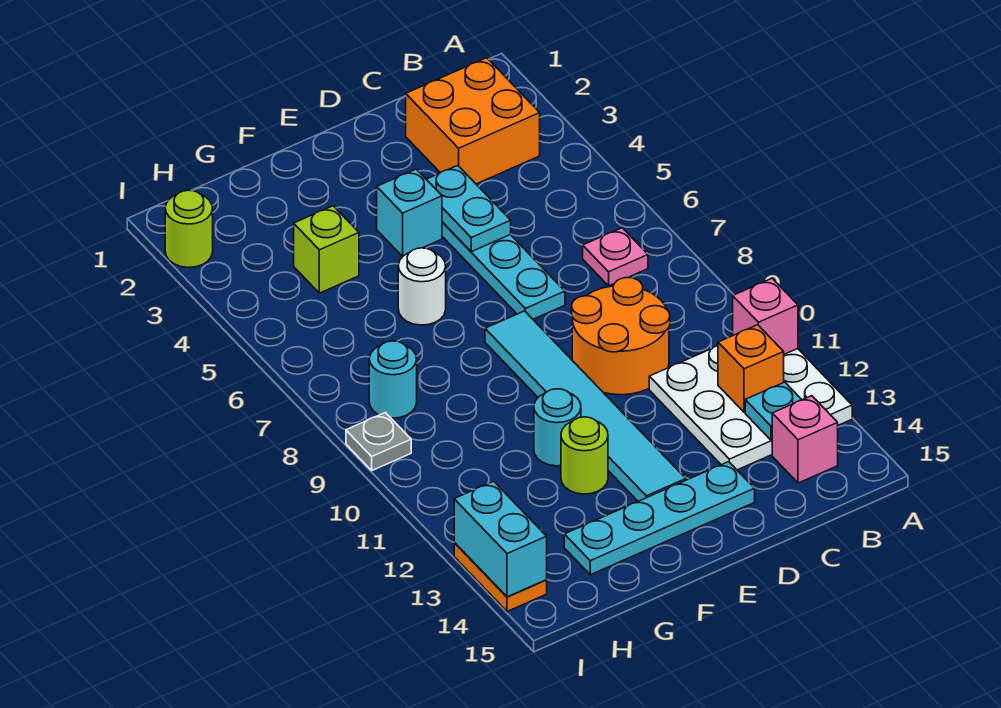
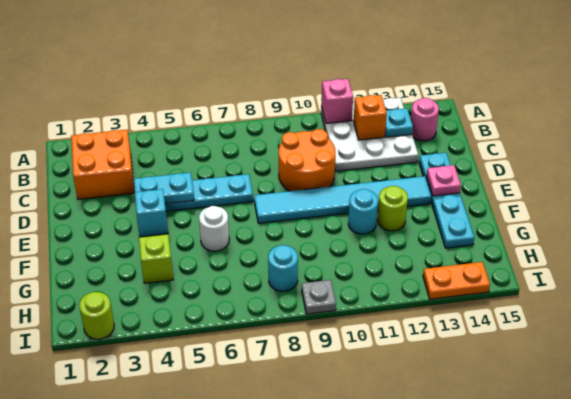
pink plate B7 level 1 -> pink plate E14 level 2
pink brick B14 level 1 -> pink round brick B14 level 1
cyan brick I13:I14 level 2 -> none

